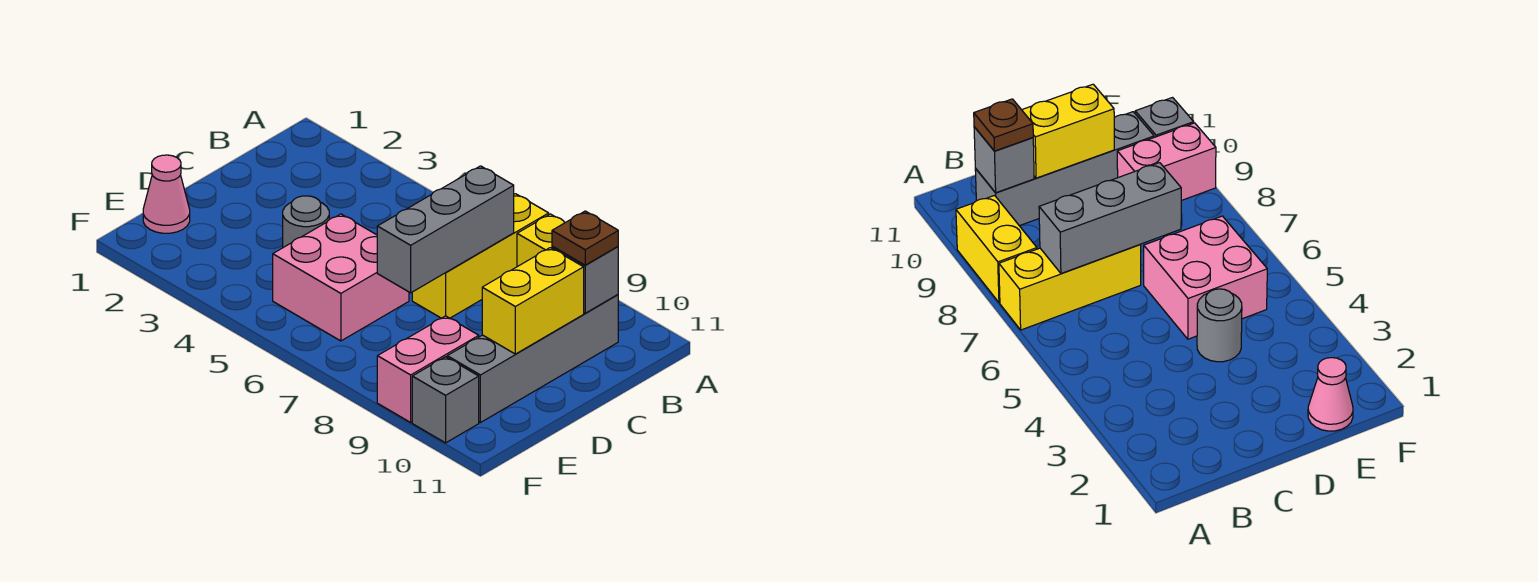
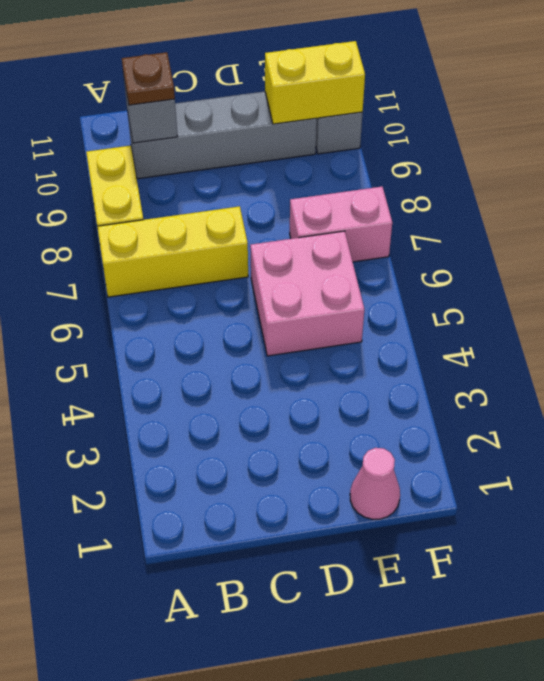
grey brick B7:D7 level 2 -> none
yellow brick C10:D10 level 2 -> yellow brick E10:F10 level 2
grey round brick D4 level 1 -> none
pink brick E9:F9 level 1 -> pink brick E7:F7 level 1

